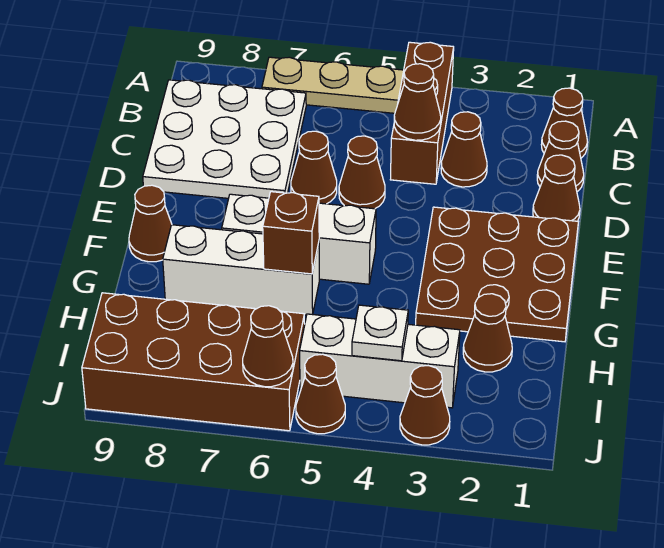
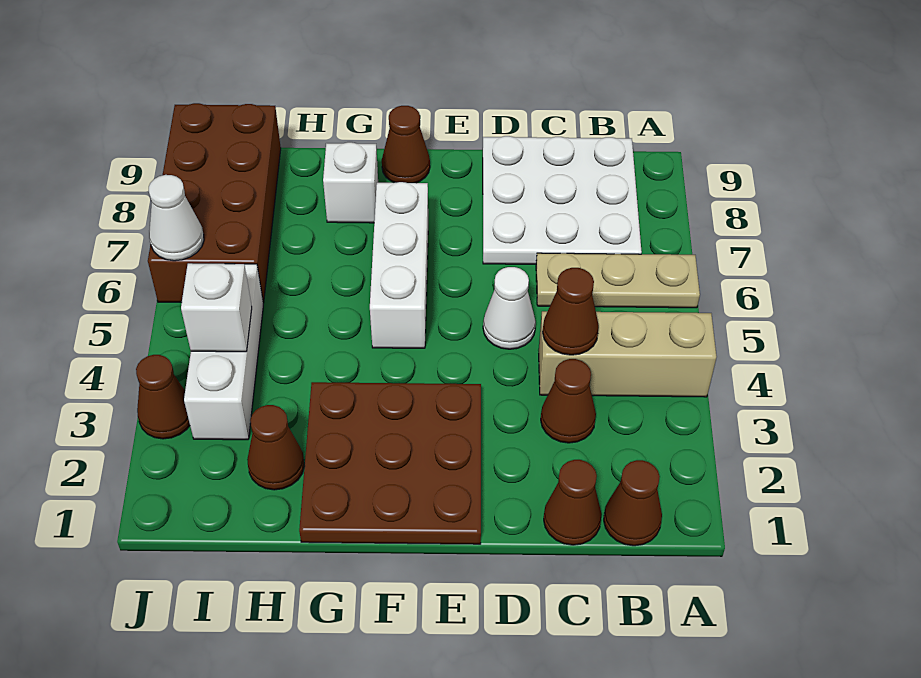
brown brick A4:C4 level 1 -> tan brick A4:C4 level 1
tan plate A5:A7 level 1 -> tan plate A6:C6 level 1
brown cone D1 level 1 -> none
brown cone D5 level 1 -> white cone D5 level 1
brown cone D6 level 1 -> none
white brick G6:G8 level 1 -> white brick G8 level 1
brown brick G6 level 2 -> none
white plate I4 level 2 -> white brick I4 level 2
brown cone J5 level 1 -> none
brown cone J6 level 2 -> white cone J6 level 2

